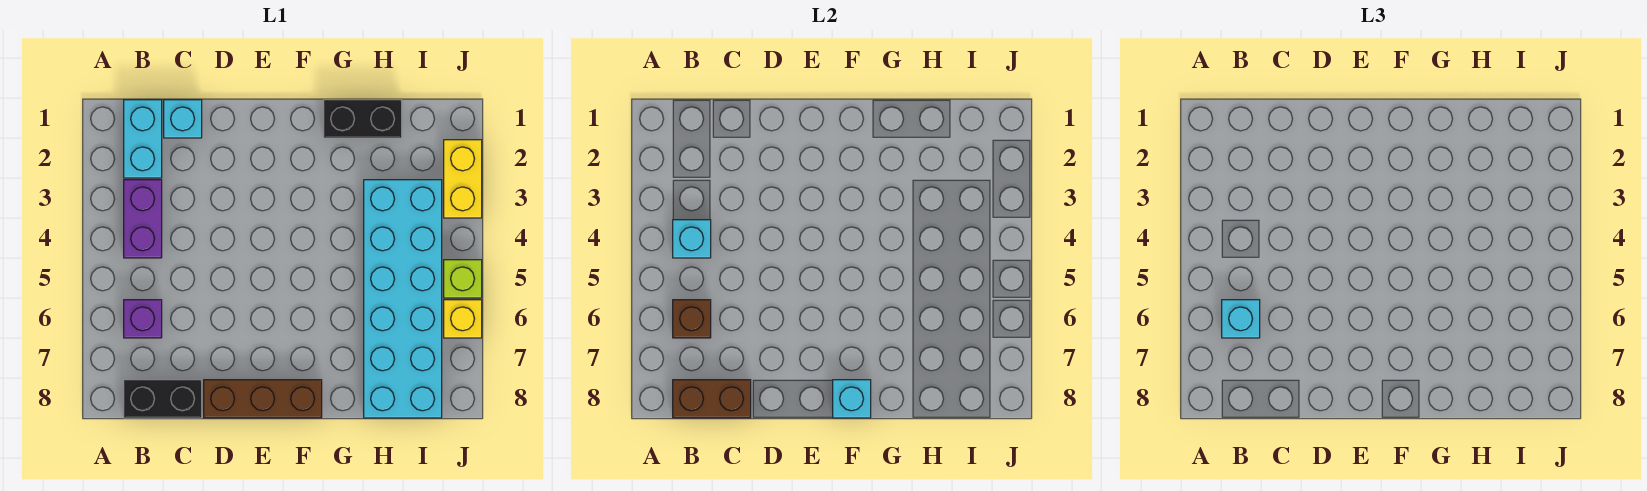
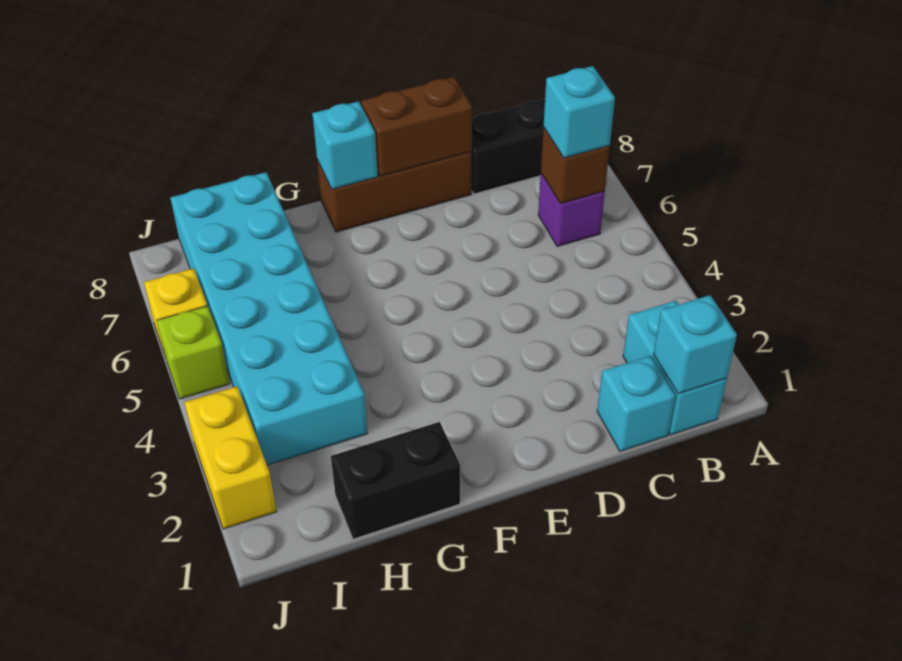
purple brick B3:B4 level 1 -> none
cyan brick B4 level 2 -> cyan brick B1 level 2
brown brick B8:C8 level 2 -> brown brick D8:E8 level 2

